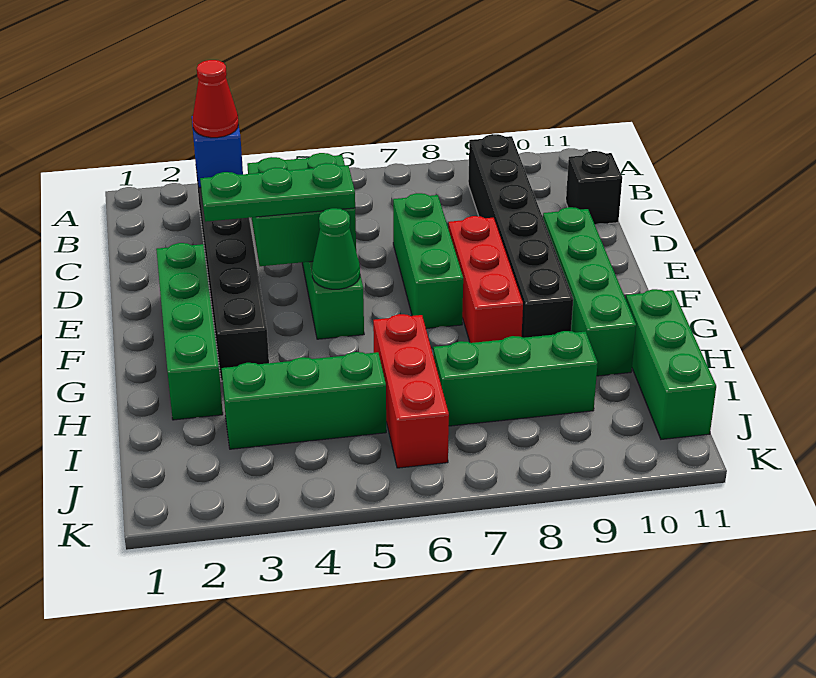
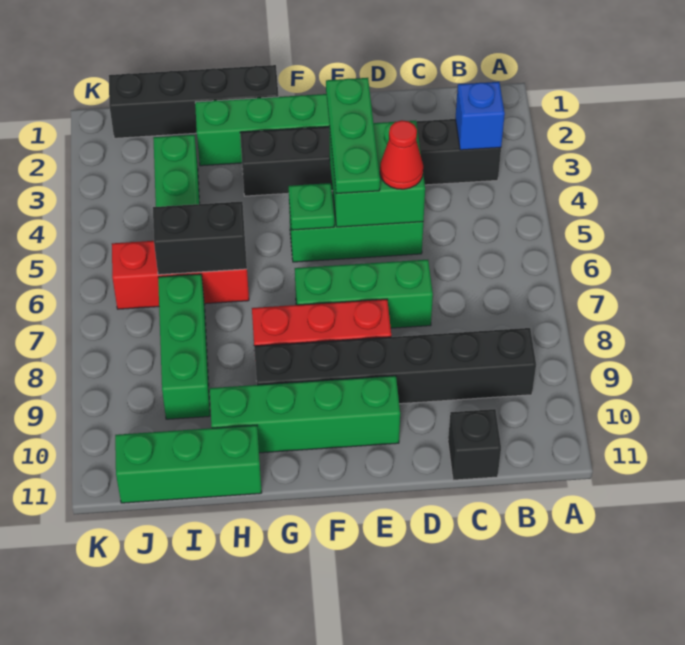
red cone B3 level 3 -> red cone D5 level 3
green cone F5 level 2 -> green plate F5 level 2
none -> black brick G1:J1 level 1
none -> black brick H6:I6 level 2

